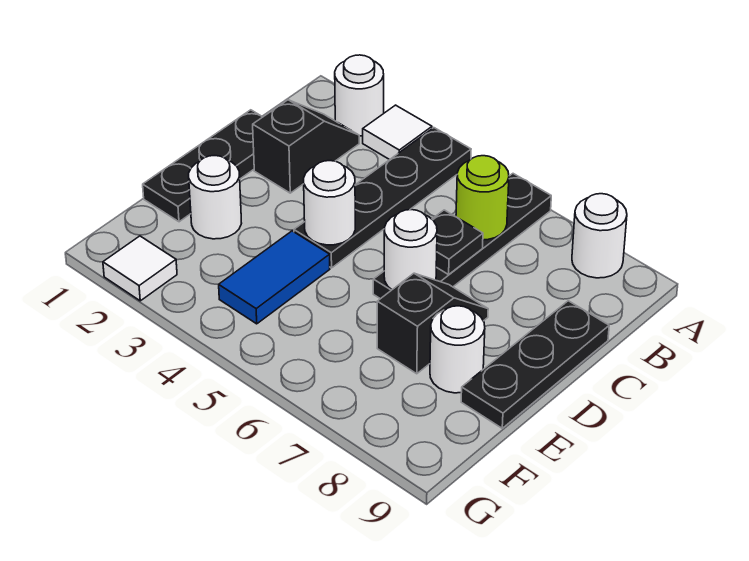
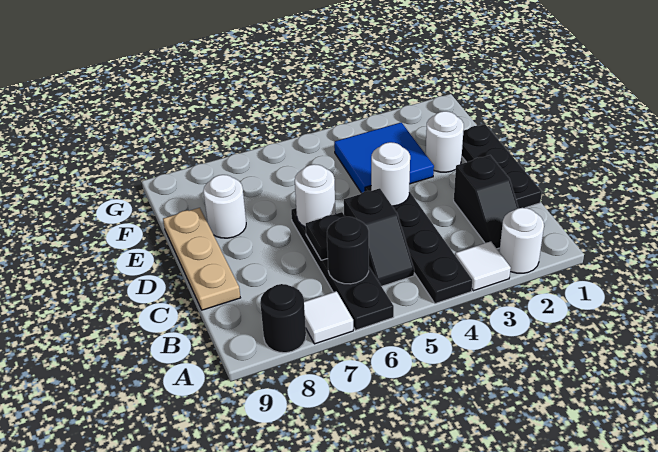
white round brick A8 level 1 -> black round brick A8 level 1
lime round brick B6 level 2 -> black round brick B6 level 2
black plate C9:E9 level 1 -> tan plate C9:E9 level 1
black slope D7:E7 level 1 top E -> black slope B5:C5 level 1 top C
blue tile E4:F4 level 1 -> blue tile E3:F4 level 1
white tile G2 level 1 -> white tile A7 level 1

